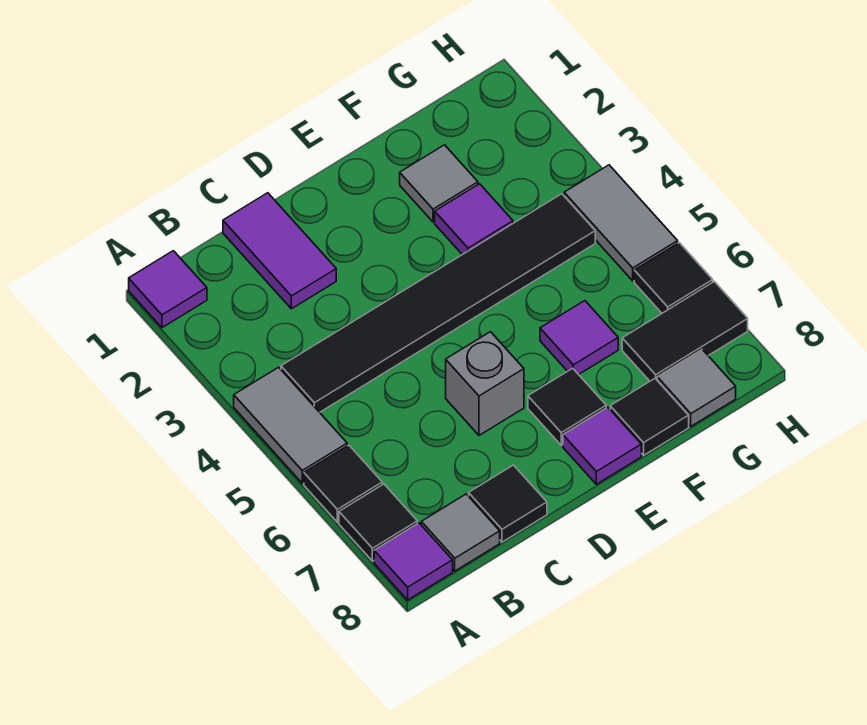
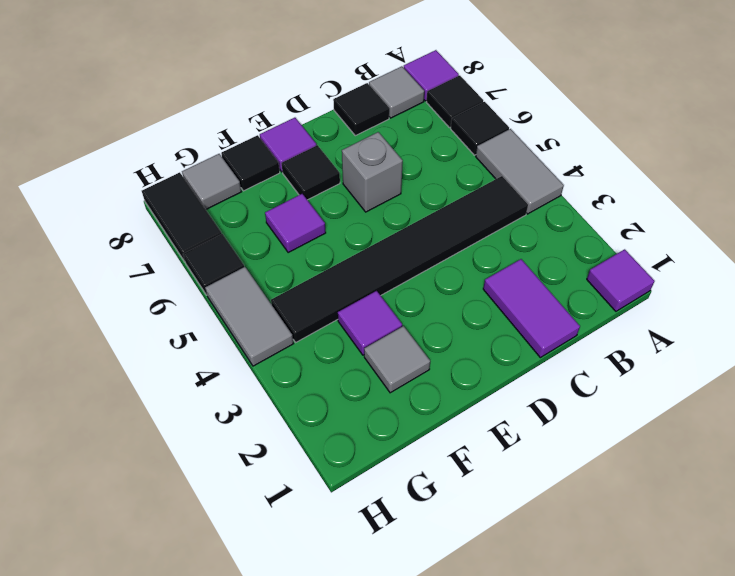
black tile G7:H7 level 1 -> black tile H7:H8 level 1

